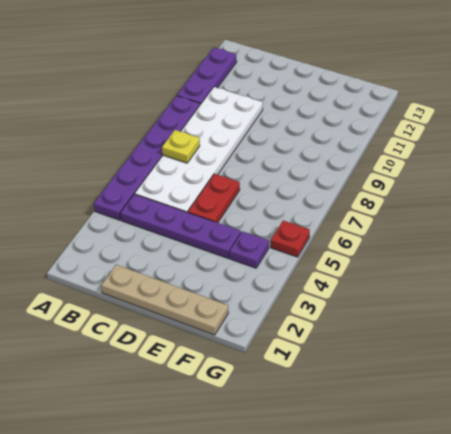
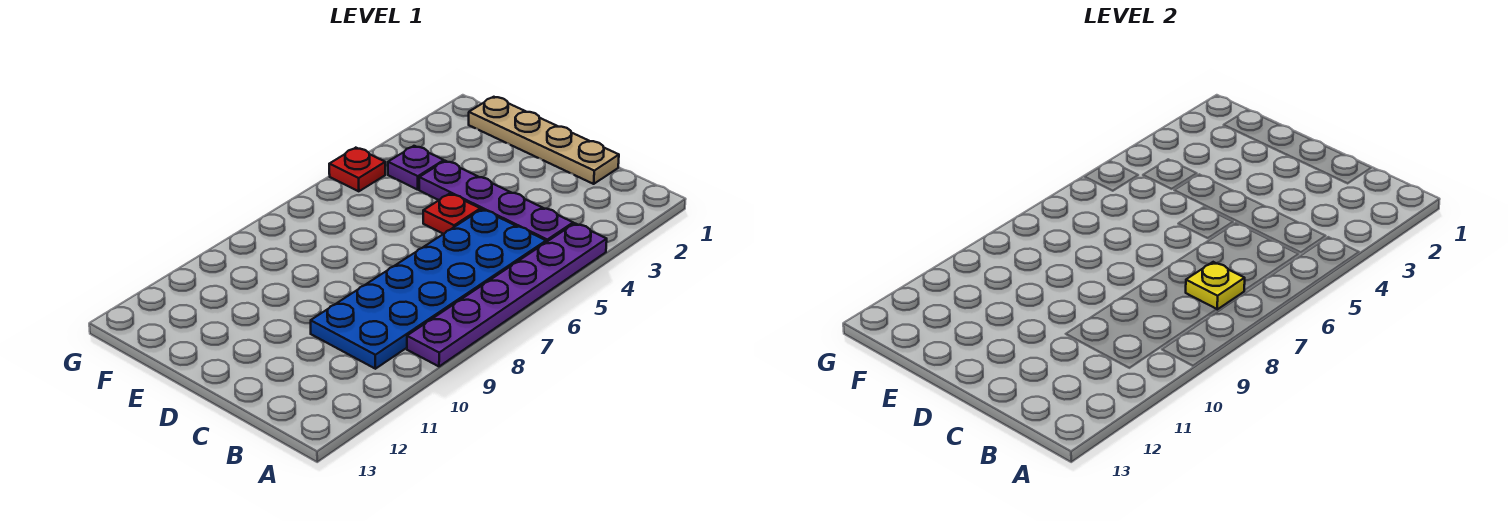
purple plate A10:A12 level 1 -> none
white plate B5:C10 level 1 -> blue plate B5:C10 level 1
red plate D5:D6 level 1 -> red plate D5 level 1

